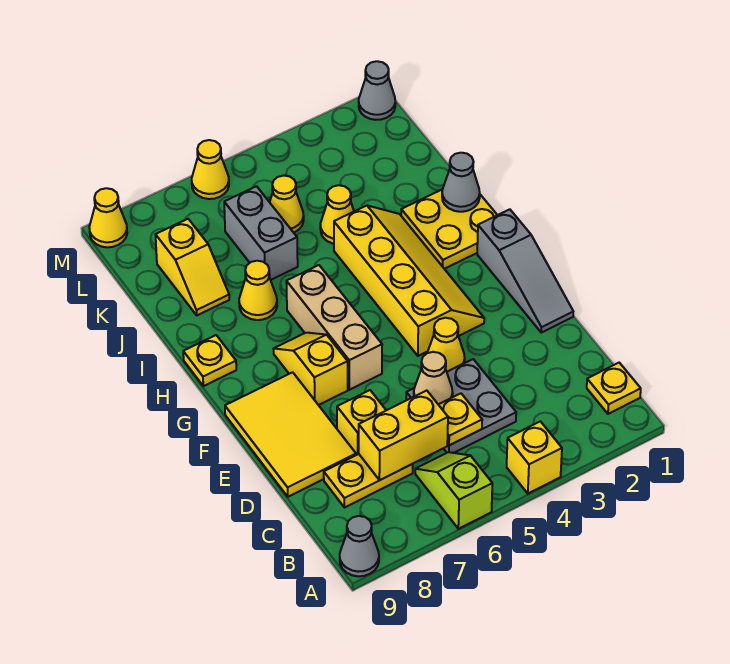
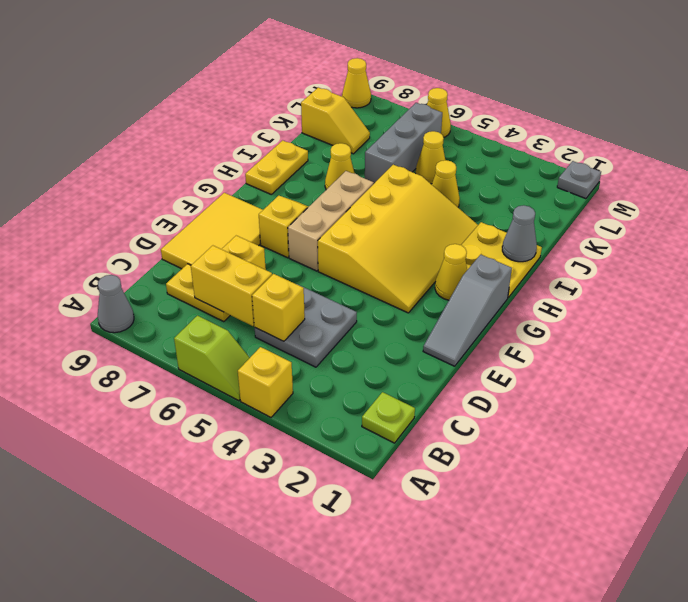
lime slope A6:B6 level 1 top A -> lime slope A5:A6 level 1 top 6
yellow plate B1 level 1 -> lime plate B1 level 1
yellow plate C5 level 2 -> yellow brick C5 level 2
tan cone D5 level 2 -> none
yellow cone E4 level 1 -> yellow cone G2 level 1
yellow slope F3:I4 level 1 top 4 -> yellow slope F3:I5 level 1 top 5
yellow plate H9 level 1 -> yellow plate H9:I9 level 1
grey brick J6:K6 level 1 -> grey brick J6:L6 level 1
yellow slope J8:K8 level 1 top K -> yellow slope K8:K9 level 1 top 9
grey cone M1 level 1 -> grey plate M1 level 1

